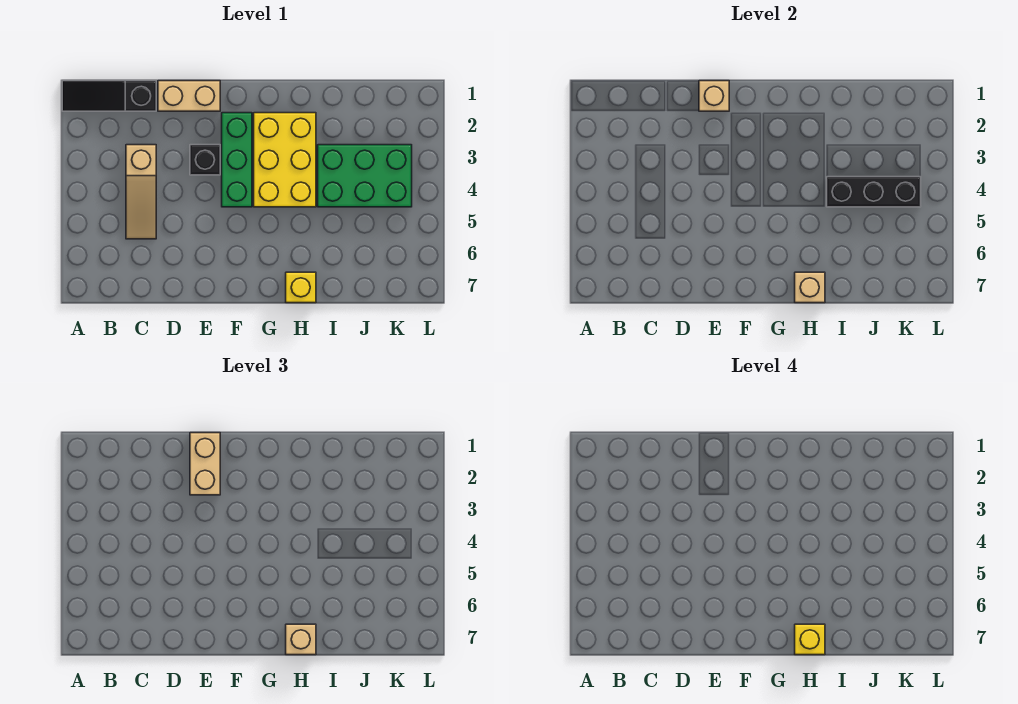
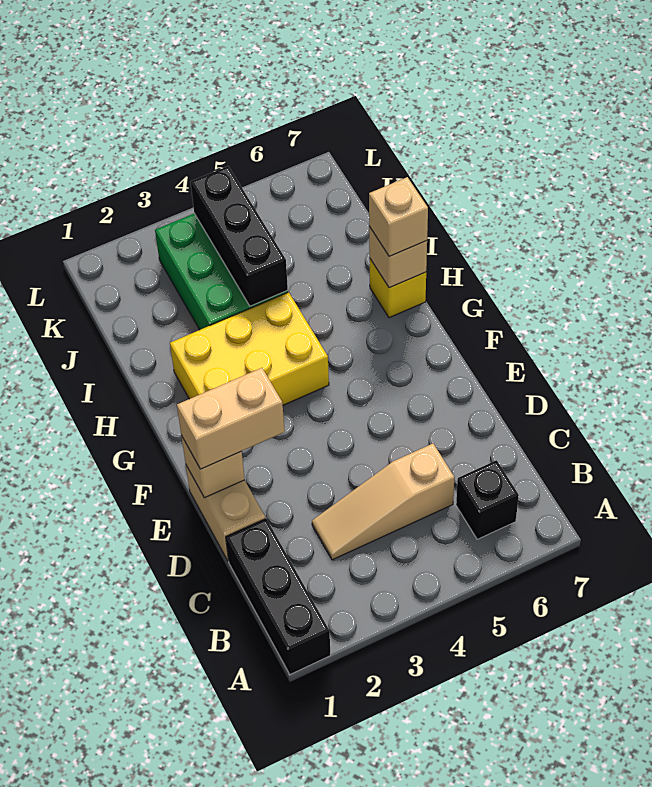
black slope A1:C1 level 1 top C -> black brick A1:C1 level 1
tan slope C3:C5 level 1 top 3 -> tan slope C3:C5 level 1 top 5
black brick E3 level 1 -> black brick B6 level 1
green brick F2:F4 level 1 -> none
yellow brick H7 level 4 -> none

